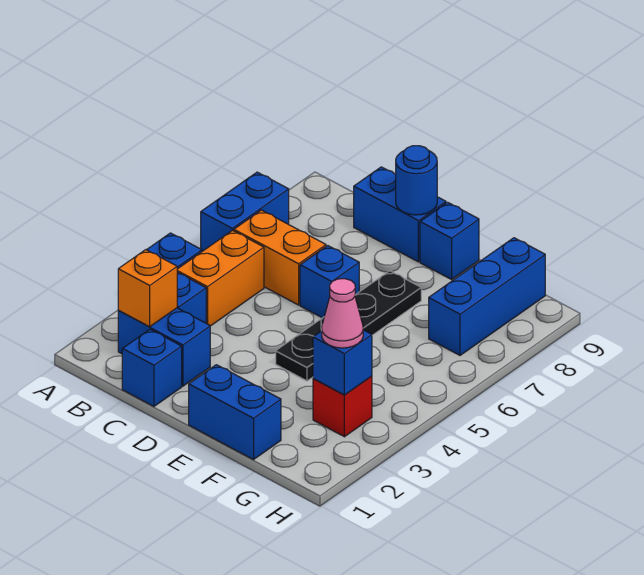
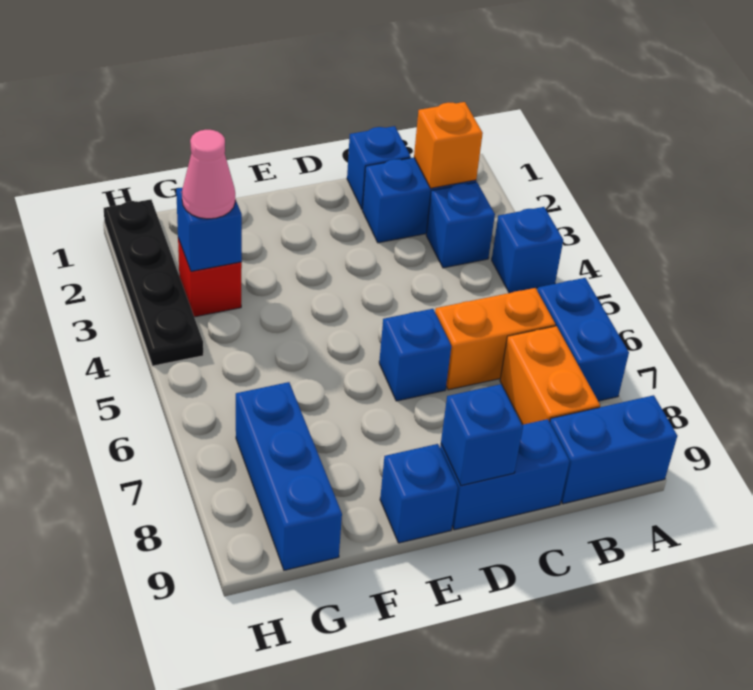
orange brick B4:B5 level 1 -> orange brick B7:B8 level 1
blue round brick D9 level 2 -> blue brick D9 level 2
blue brick E1:F1 level 1 -> blue brick A9:B9 level 1
black plate E4:E7 level 1 -> black plate H1:H4 level 1

